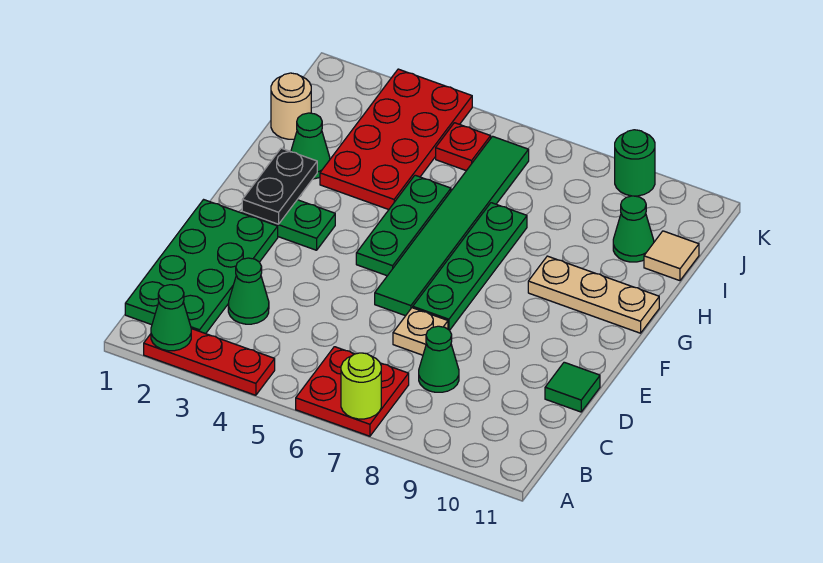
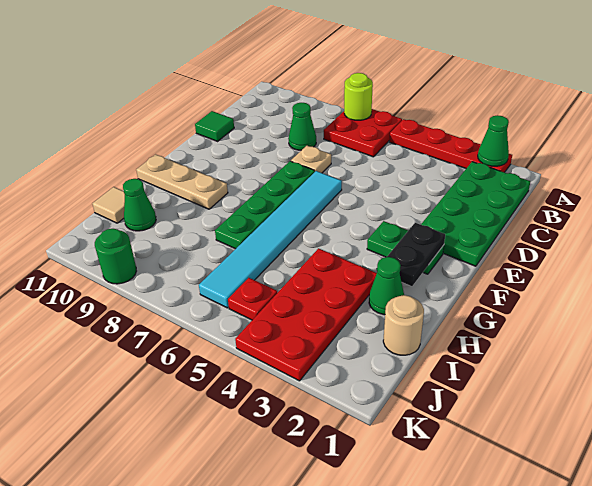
red plate A2:A4 level 1 -> red plate A2:A5 level 1
green cone C3 level 1 -> none
green tile E6:J6 level 1 -> cyan tile E6:J6 level 1
green plate F5:H5 level 1 -> none

